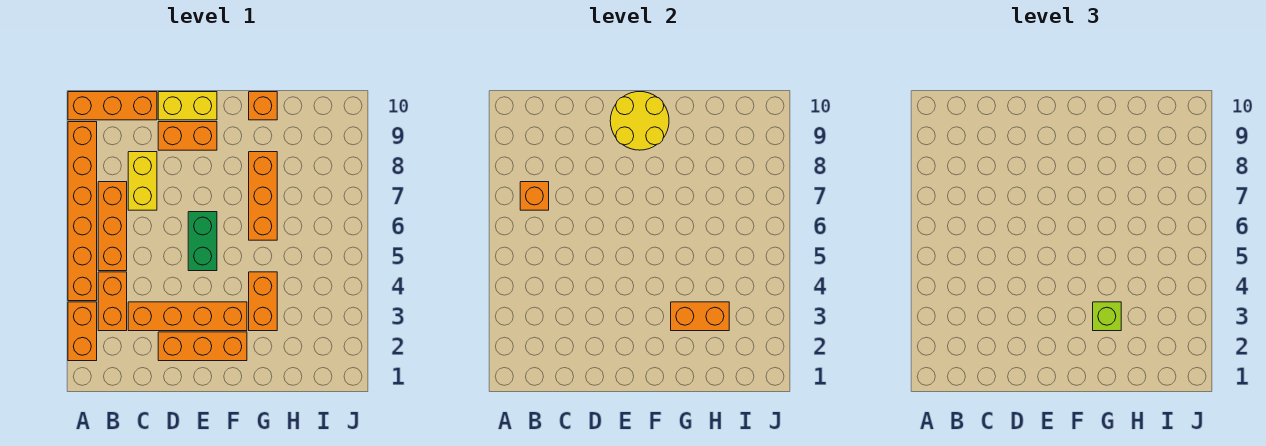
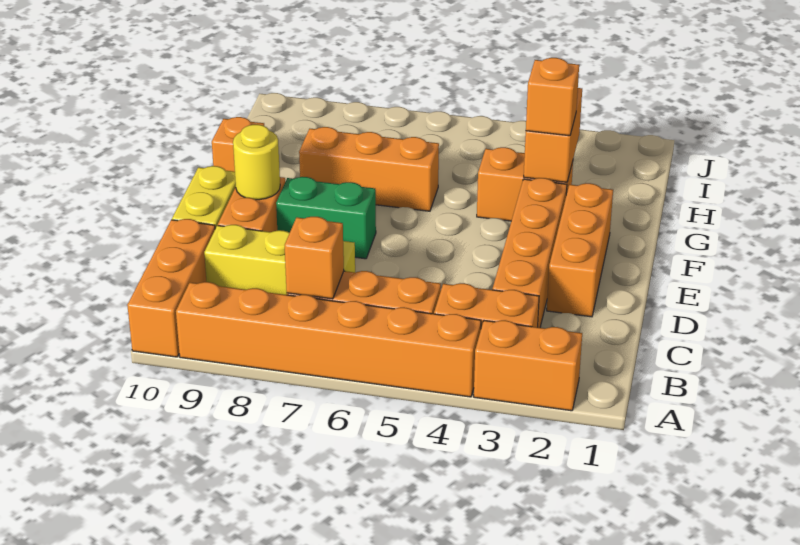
yellow brick C7:C8 level 1 -> yellow brick C7:C9 level 1
green brick E5:E6 level 1 -> green brick E7:E8 level 1
yellow round brick E9:F10 level 2 -> yellow round brick E9 level 2
lime brick G3 level 3 -> orange brick G3 level 3

